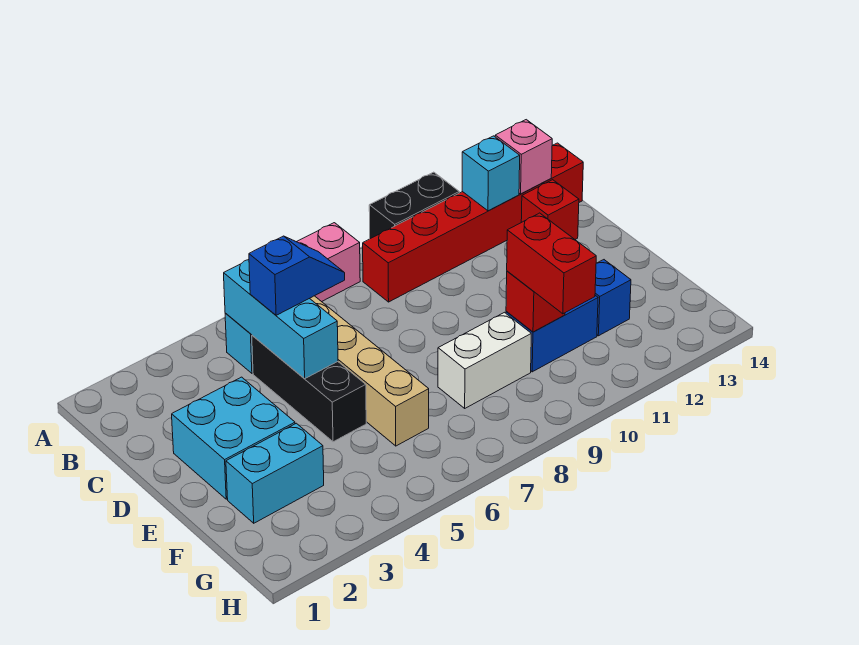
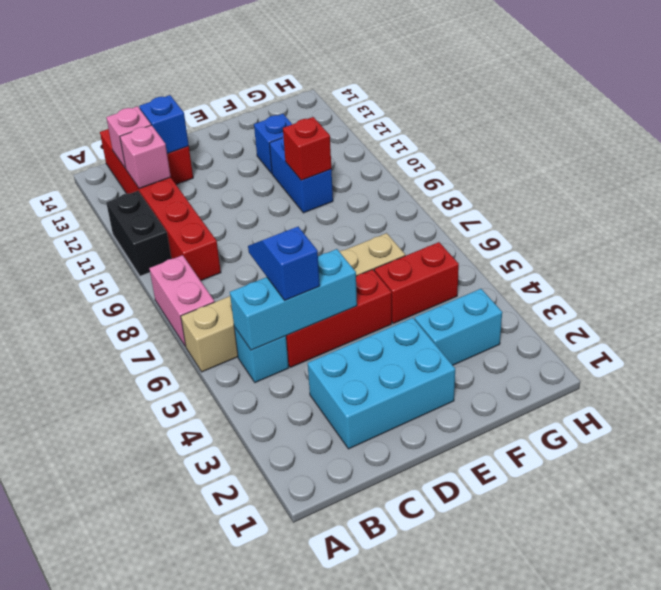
cyan brick B12 level 2 -> pink brick B12 level 2
black brick C5:E5 level 1 -> red brick C5:E5 level 1
none -> blue brick C13 level 2
cyan brick D2:E3 level 1 -> cyan brick C2:E3 level 1
cyan brick F2:F3 level 1 -> cyan brick F3:G3 level 1
white brick F8:F9 level 1 -> none
red brick F10:G10 level 3 -> red brick F5:G5 level 1

